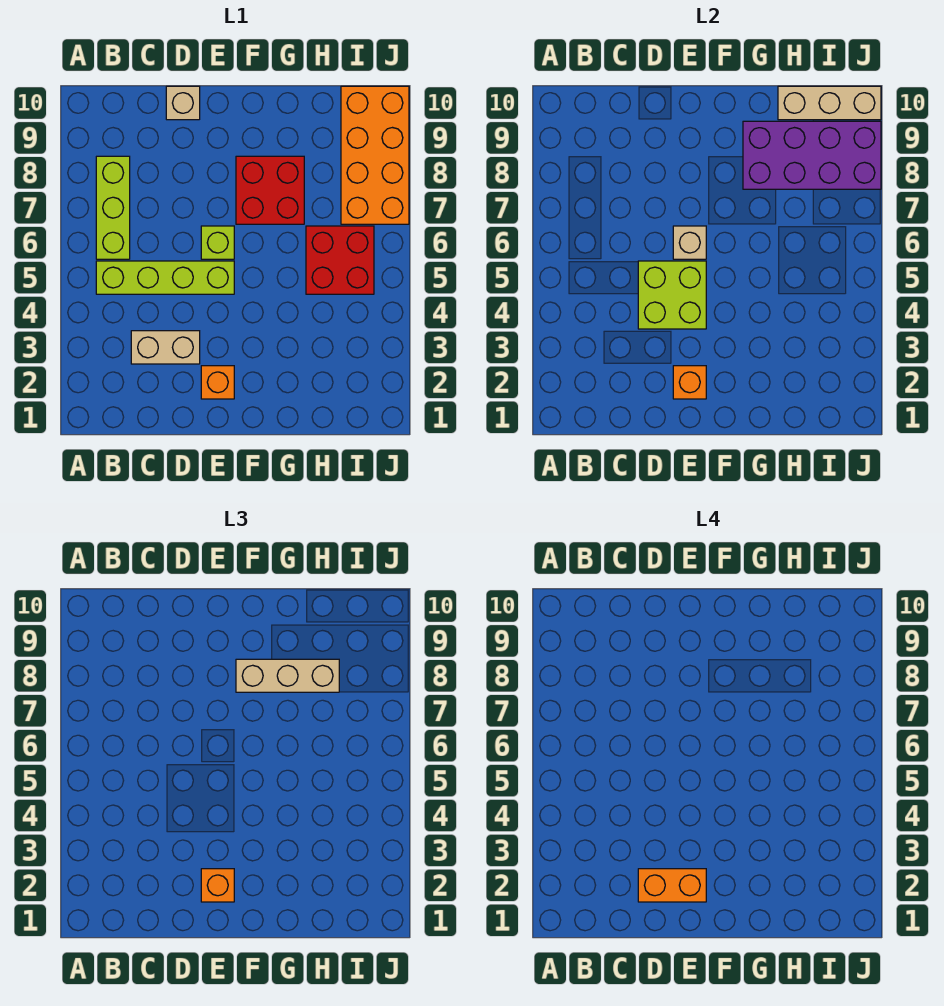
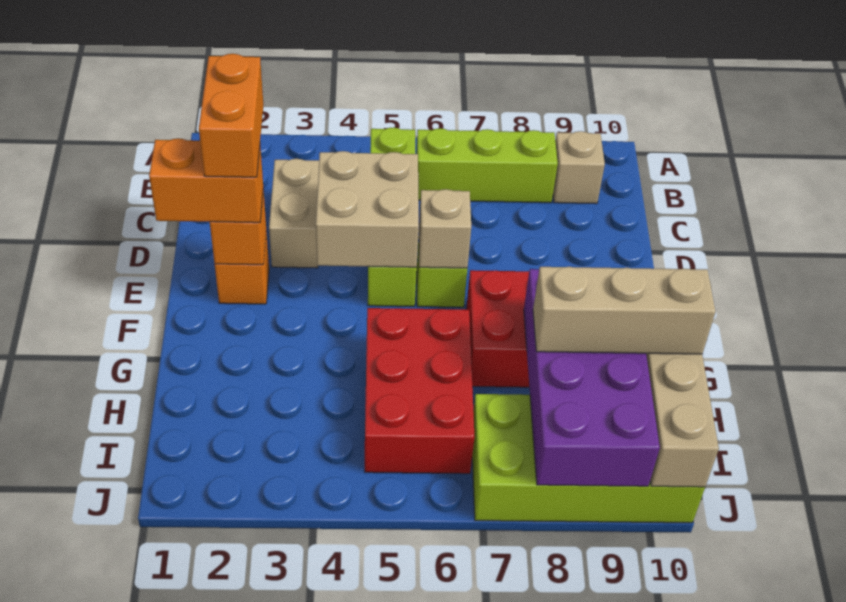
lime brick D4:E5 level 2 -> tan brick D4:E5 level 2
tan brick D10 level 1 -> tan brick B9 level 1
orange brick E2 level 3 -> orange brick E1:E2 level 3
tan brick F8:H8 level 3 -> tan brick H8:H10 level 3
red brick H5:I6 level 1 -> red brick G5:I6 level 1
orange brick I7:J10 level 1 -> lime brick I7:J10 level 1

